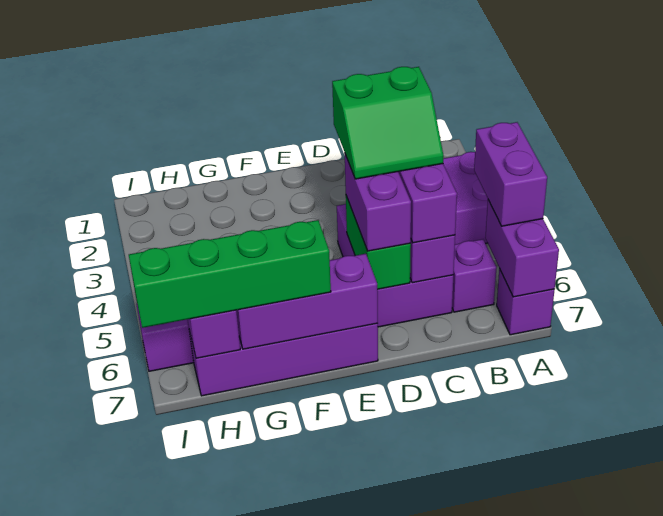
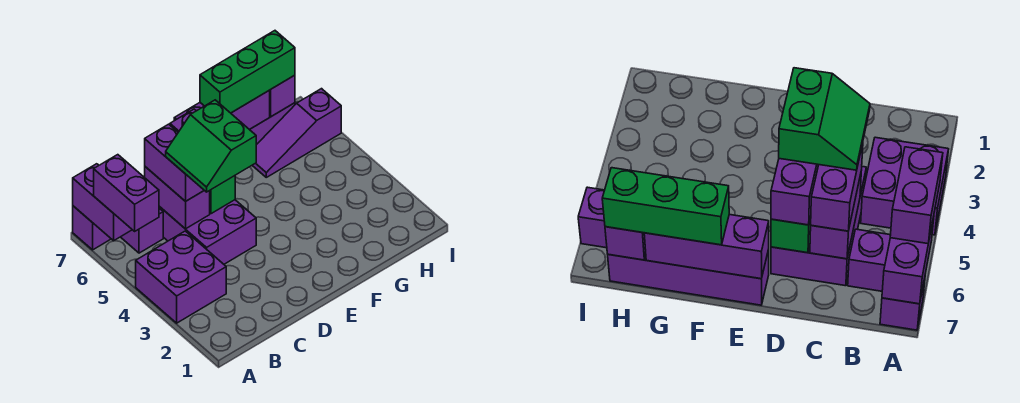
green slope C4:D5 level 4 top 4 -> green slope C4:D5 level 4 top D
green brick F7:I7 level 3 -> green brick F7:H7 level 3

